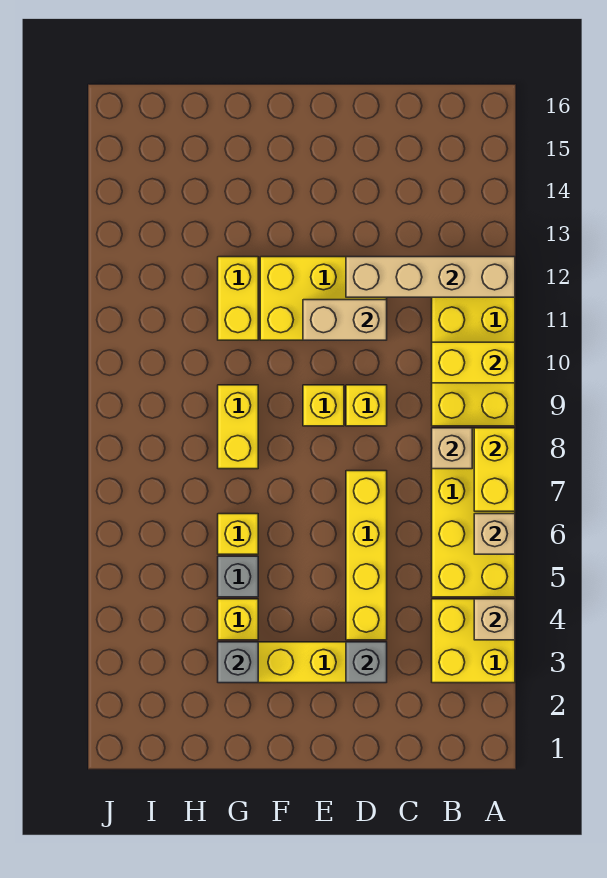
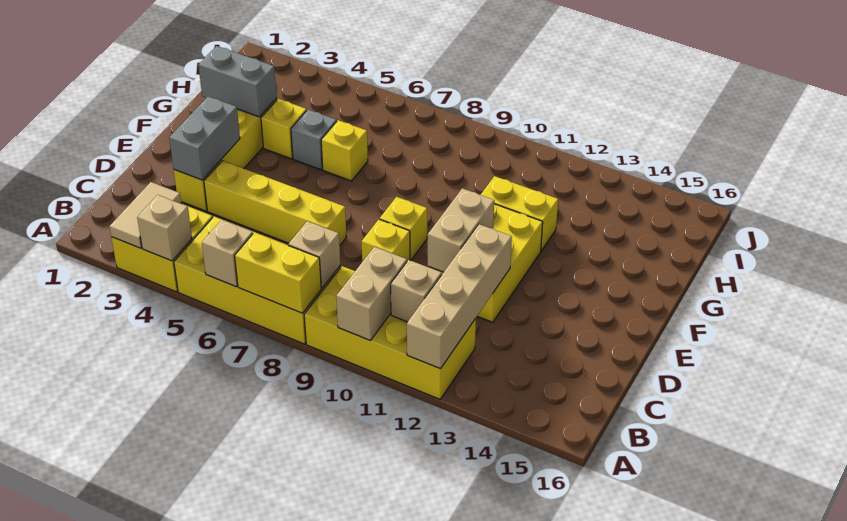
none -> tan tile A3:B3 level 2
yellow brick A10:B10 level 2 -> tan brick A10:B10 level 2
none -> tan brick B11 level 2
grey brick D3 level 2 -> grey brick D3:E3 level 2
grey brick G3 level 2 -> grey brick G2:G3 level 2
yellow brick G8:G9 level 1 -> none

